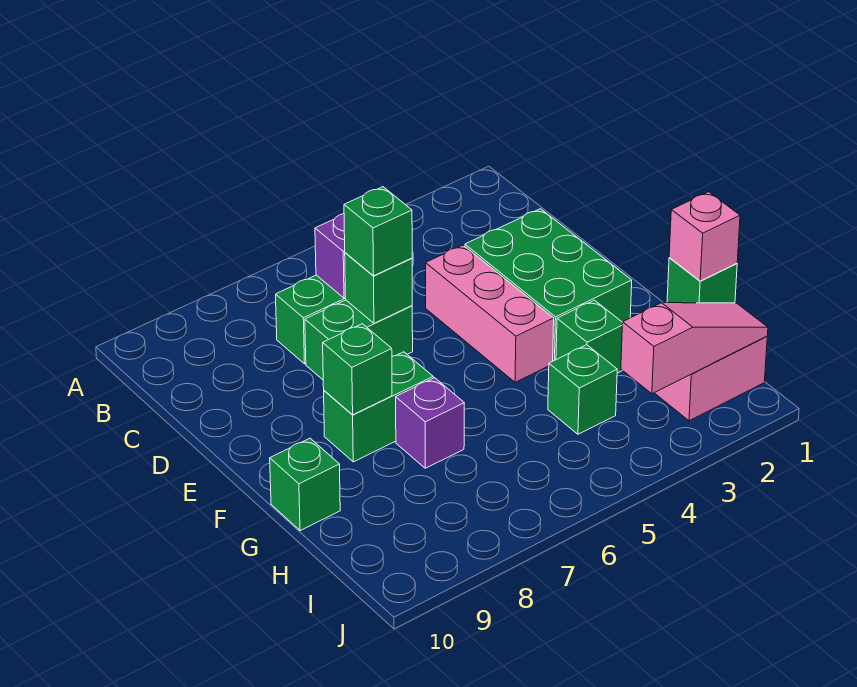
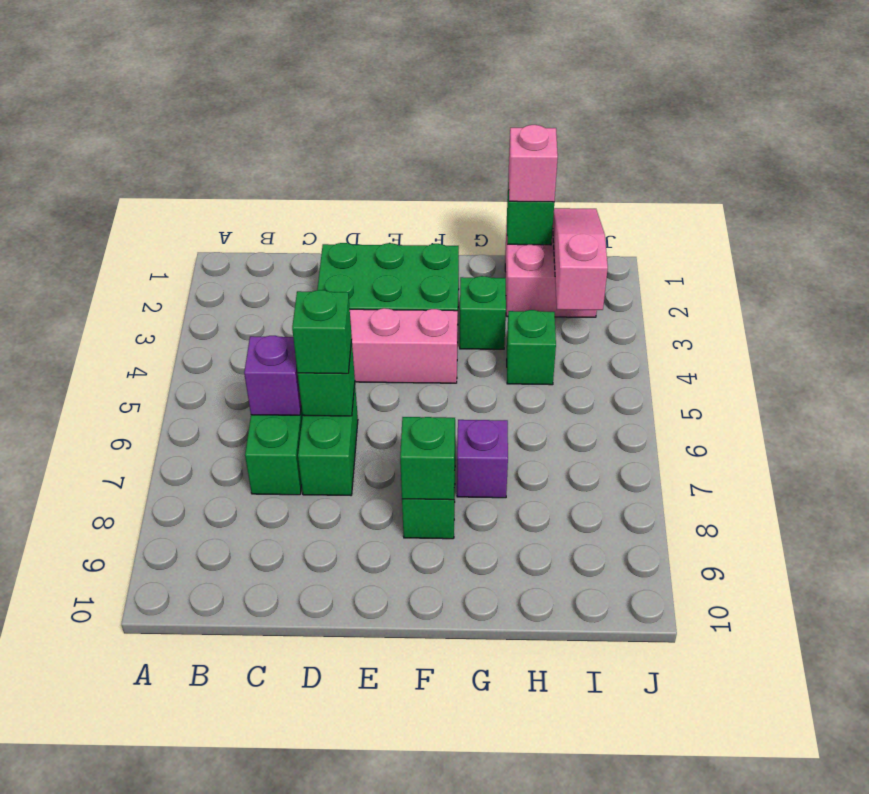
green brick G10 level 1 -> none

